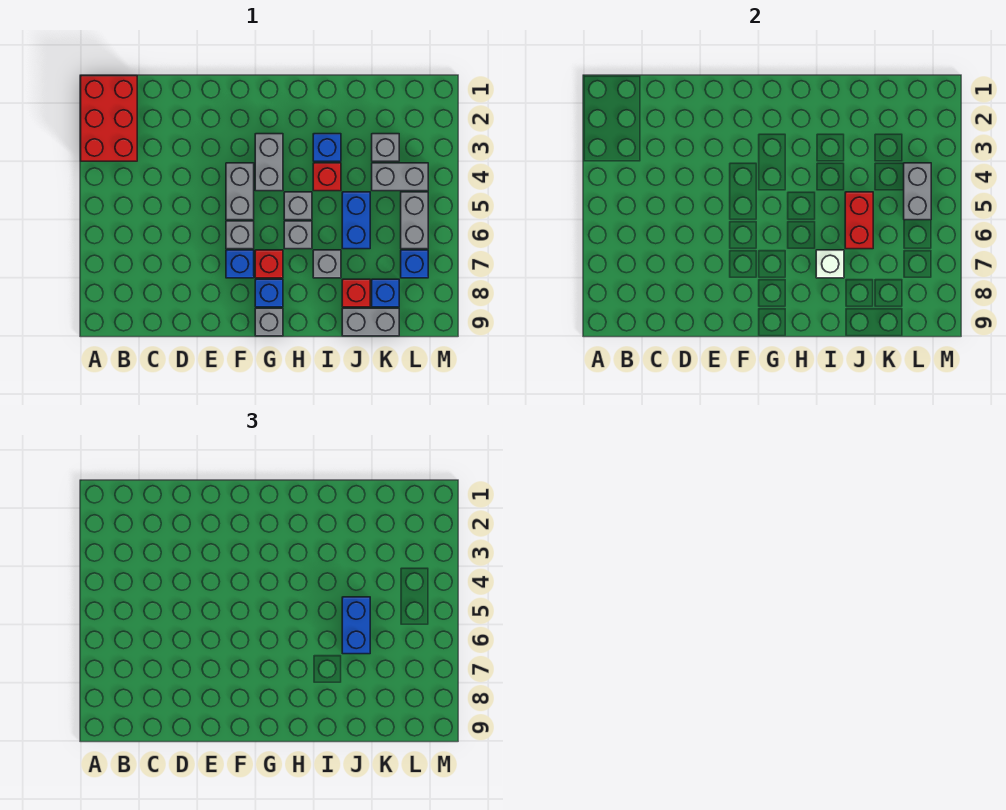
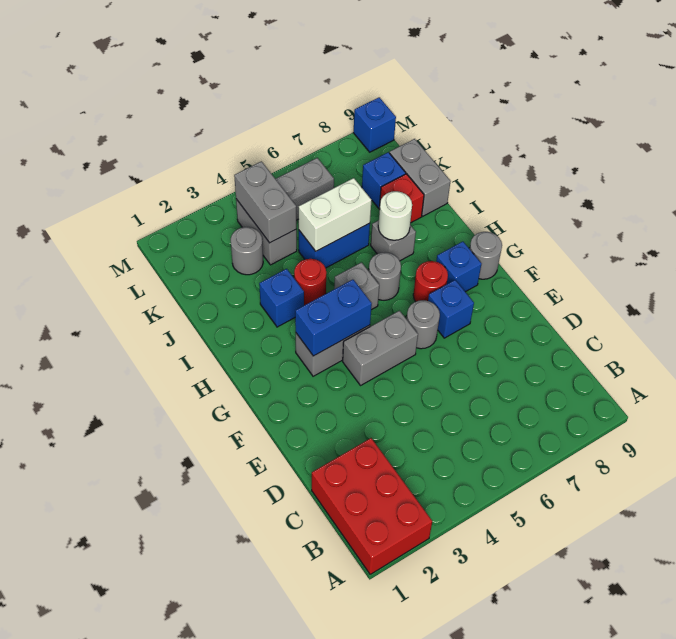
red brick A1:B3 level 1 -> red brick A1:C2 level 1
grey brick F6 level 1 -> grey round brick F6 level 1
red brick G7 level 1 -> red round brick G7 level 1
grey brick G9 level 1 -> grey round brick G9 level 1
grey brick H6 level 1 -> grey round brick H6 level 1
red brick I4 level 1 -> red round brick I4 level 1
white brick I7 level 2 -> white round brick I7 level 2
red brick J5:J6 level 2 -> white brick J5:J6 level 2
blue brick J5:J6 level 3 -> blue brick G3:G4 level 2
grey brick K3 level 1 -> grey round brick K3 level 1
grey brick L4:L5 level 2 -> grey brick K4:L4 level 2
blue brick L7 level 1 -> blue brick M9 level 1

